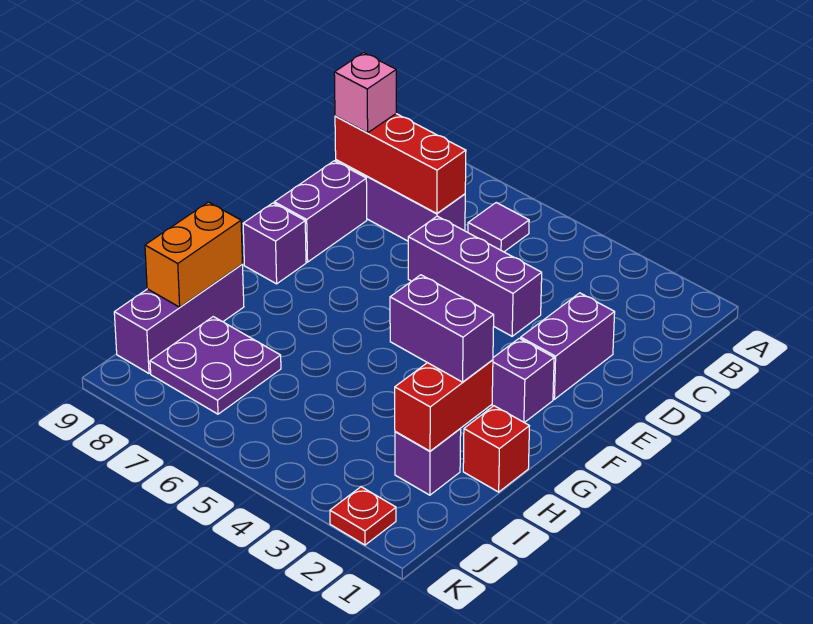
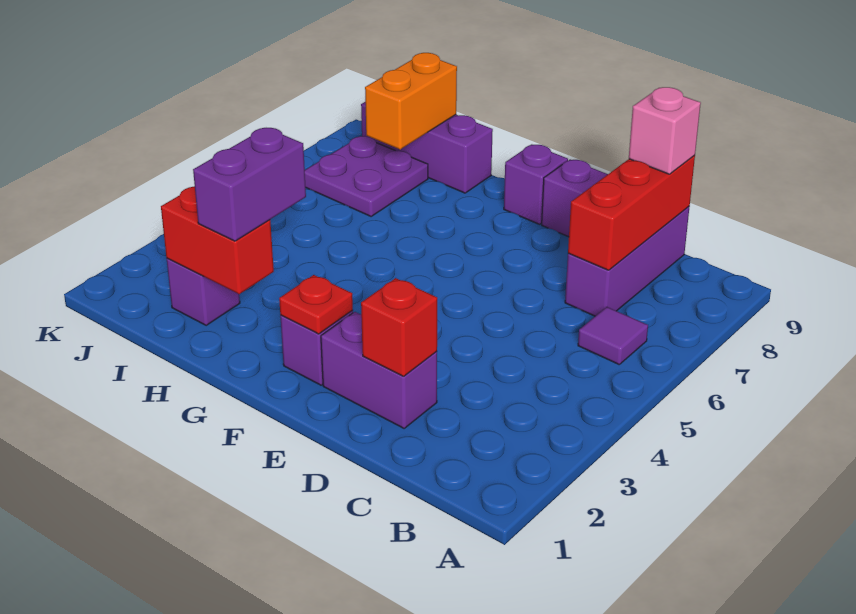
purple brick D4:D6 level 1 -> none
red brick H1 level 1 -> red brick D2 level 2
orange brick H9:I9 level 2 -> orange brick I8:I9 level 2
red plate K2 level 1 -> red plate F2 level 2

